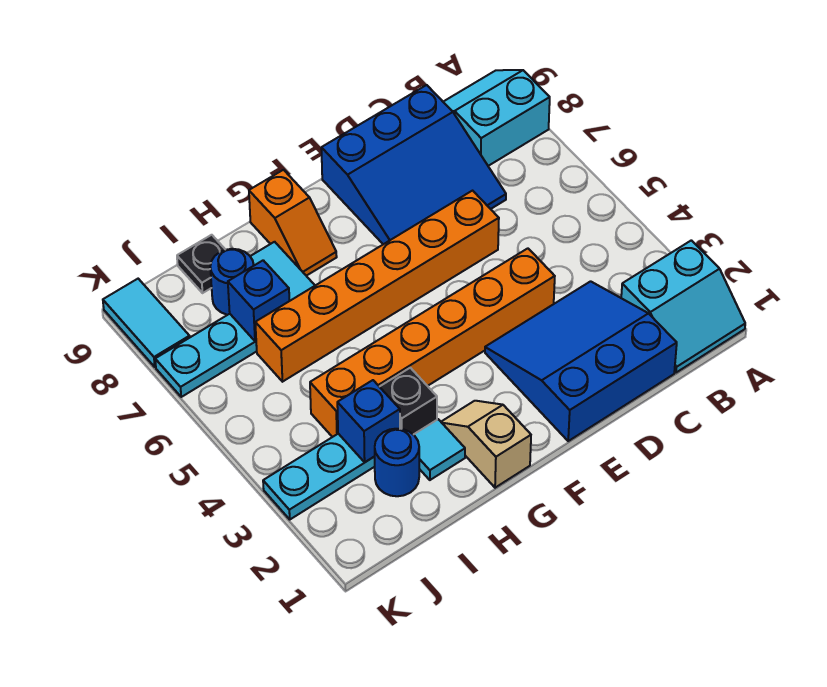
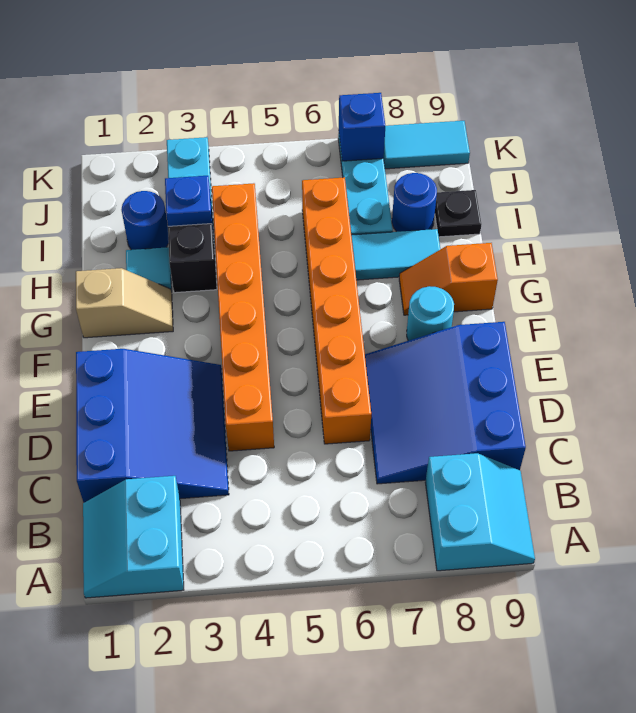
none -> cyan round brick F8 level 1
blue brick I7 level 2 -> blue brick K7 level 2

